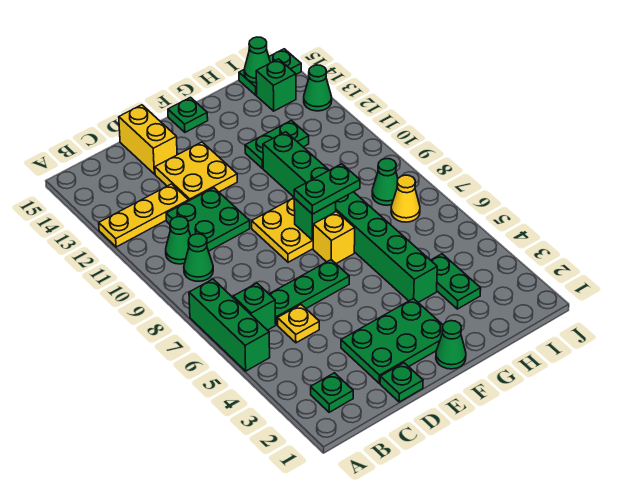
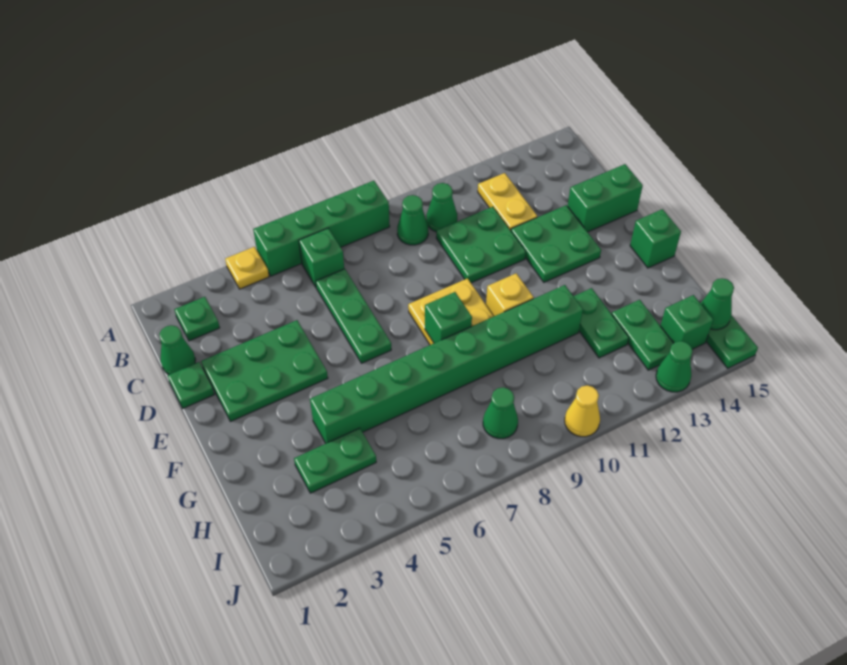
green brick A5:A7 level 1 -> green brick A5:A8 level 1
yellow plate A12:C12 level 1 -> yellow plate B12:C12 level 1
yellow plate C5 level 1 -> yellow plate A4 level 1
green plate D2:F3 level 1 -> green plate D2:E4 level 1
yellow plate D12:E13 level 1 -> green plate D12:E13 level 1
yellow brick D14:D15 level 1 -> green brick D14:D15 level 1
green cone F1 level 1 -> green cone C1 level 1
yellow brick F7 level 1 -> yellow brick F10 level 1
green plate F8:G8 level 3 -> green plate H13:I13 level 1
green plate F15 level 1 -> green brick F15 level 1
yellow cone I7 level 1 -> yellow cone J10 level 1

